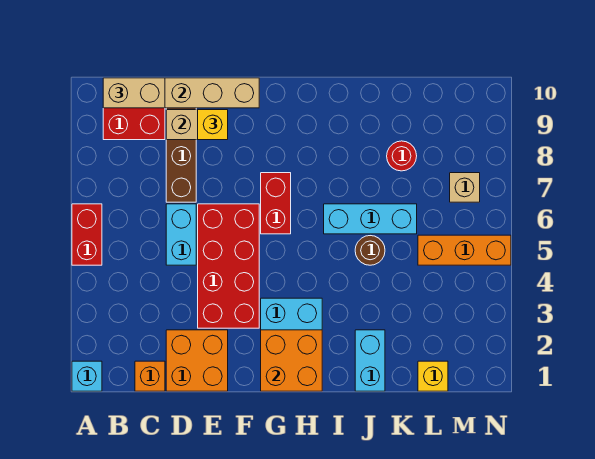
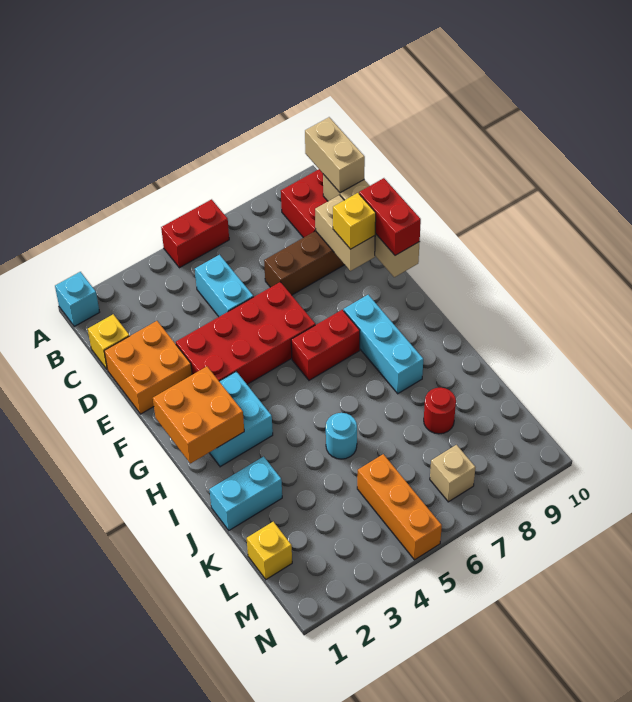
orange brick C1 level 1 -> yellow brick C1 level 1
cyan brick D5:D6 level 1 -> cyan brick C5:D5 level 1
none -> red brick E10:F10 level 3
cyan brick I6:K6 level 1 -> cyan brick G8:I8 level 1
brown round brick J5 level 1 -> cyan round brick J5 level 1

